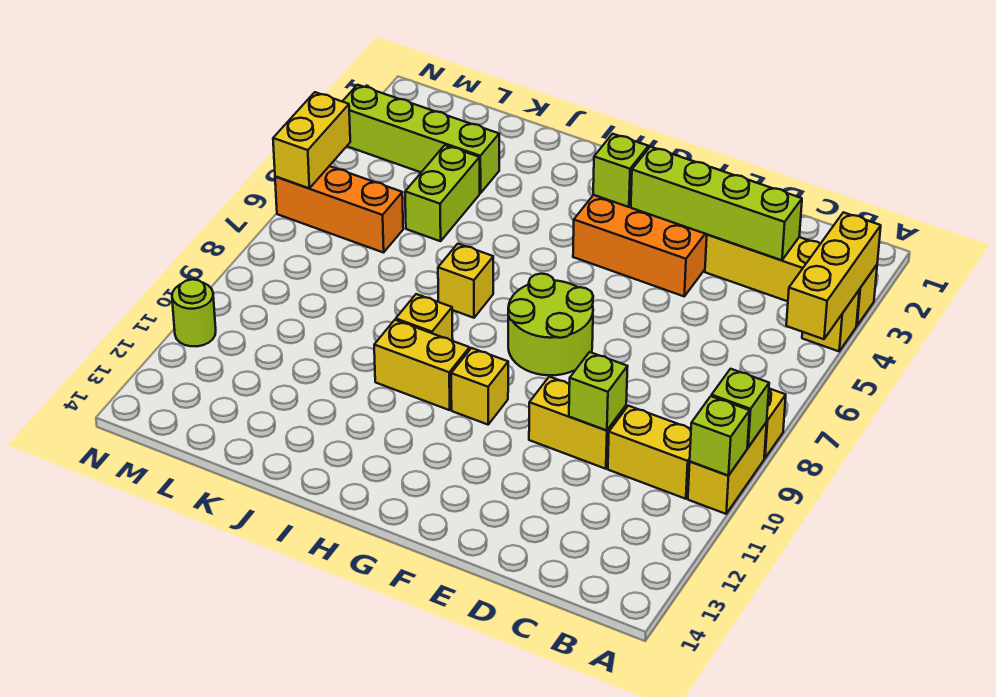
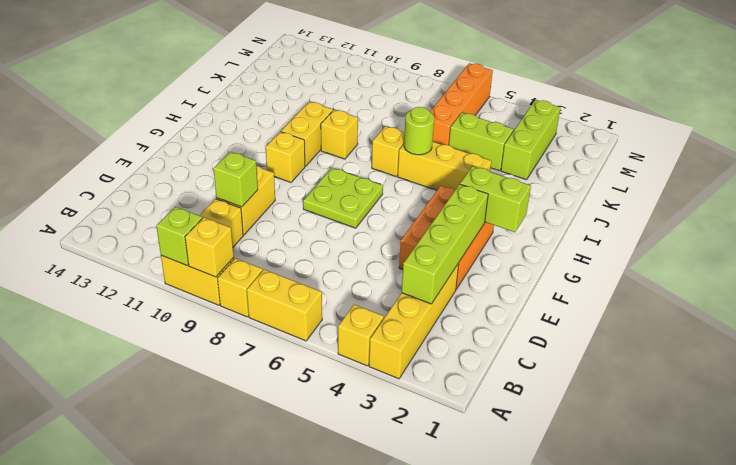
yellow brick A3:A5 level 2 -> yellow brick I4:I6 level 1
lime brick A9 level 2 -> yellow brick A9 level 2
lime round brick F7:G8 level 1 -> lime plate F7:G8 level 1
lime brick G3 level 2 -> lime brick G2:G3 level 2
lime brick K3:N3 level 1 -> lime brick K3:M3 level 1
orange brick L6:N6 level 1 -> orange brick K6:N6 level 1
yellow brick N5:N6 level 2 -> yellow brick A6:A7 level 1
lime round brick N11 level 1 -> lime round brick I6 level 2

